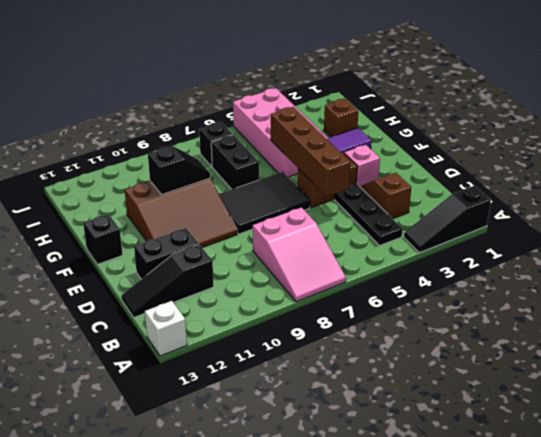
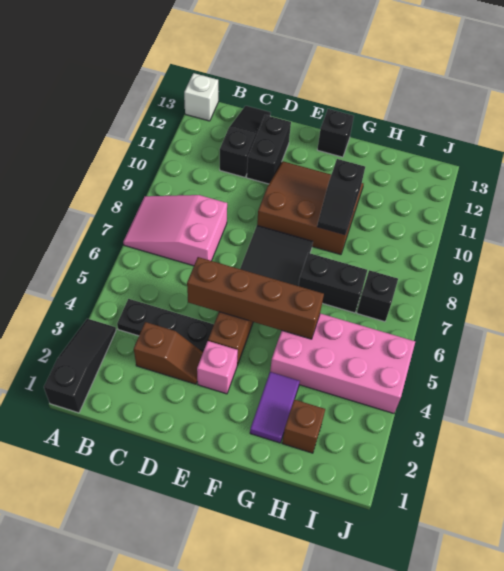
brown slope E9:G11 level 1 top G -> brown slope E9:G11 level 1 top 9

